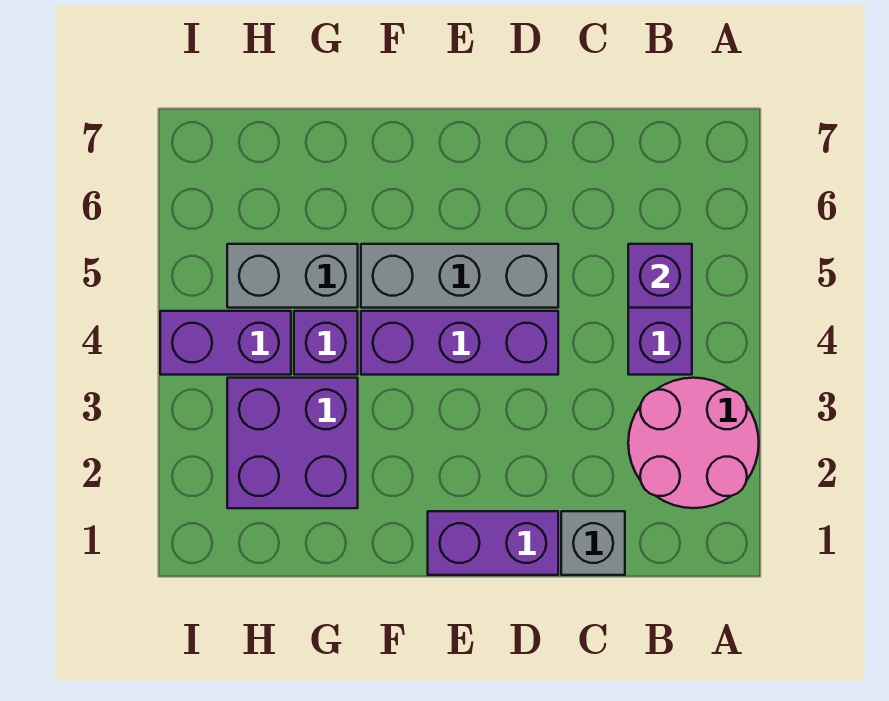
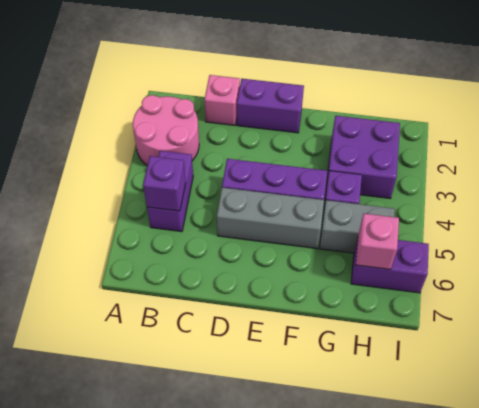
grey brick C1 level 1 -> pink brick C1 level 1
purple brick H4:I4 level 1 -> purple brick H6:I6 level 1
none -> pink brick H6 level 2

